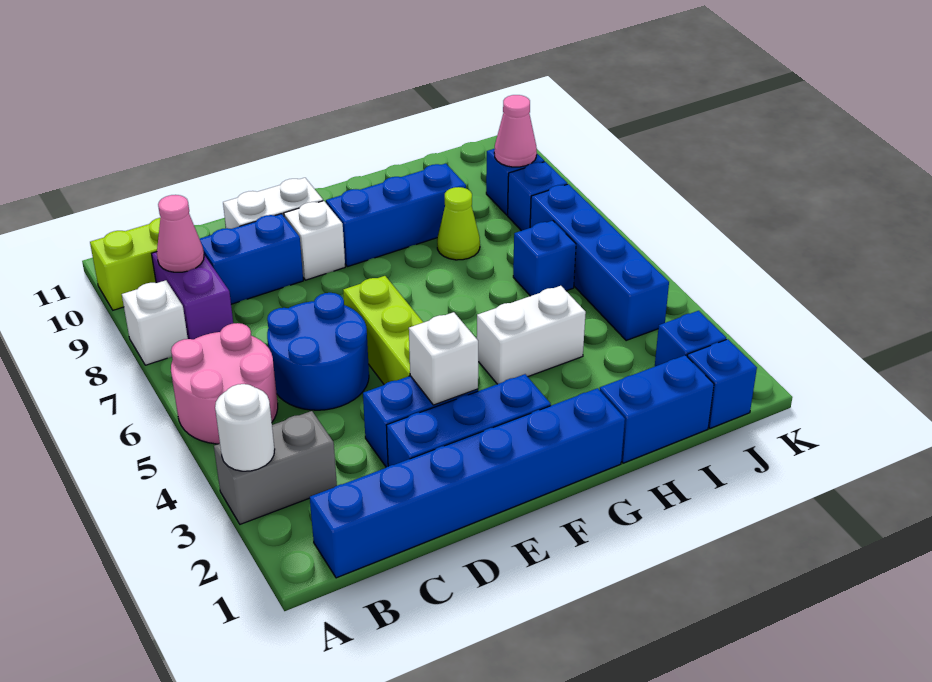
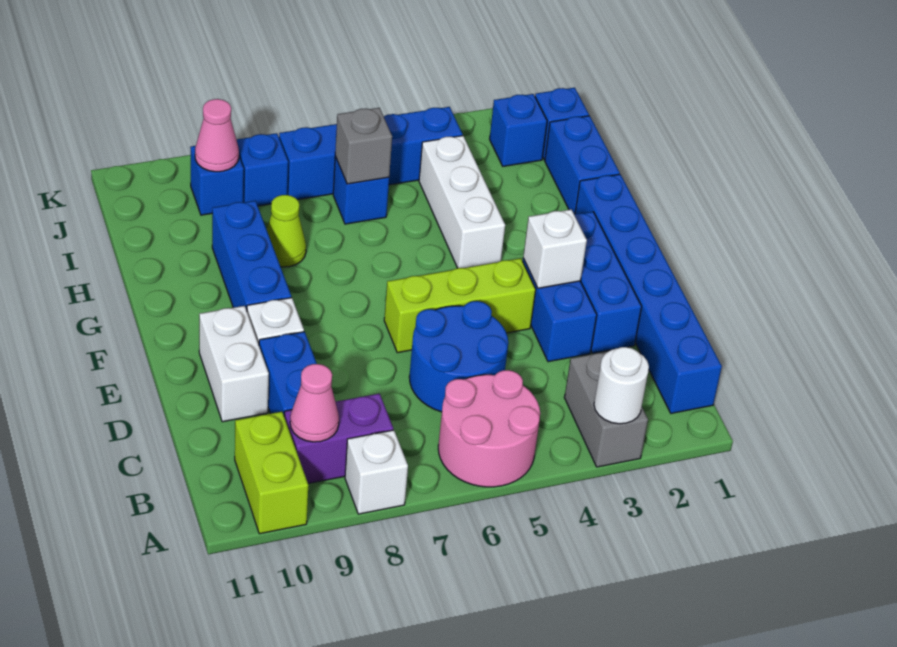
white brick G4:H4 level 1 -> white brick G4:I4 level 1
none -> grey brick I6 level 2

